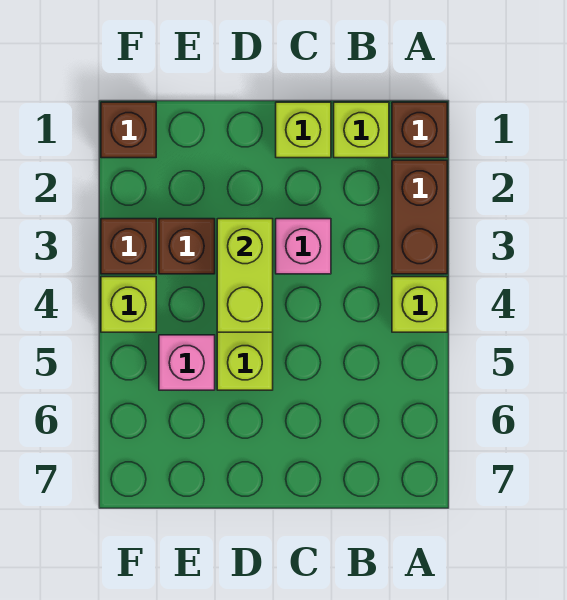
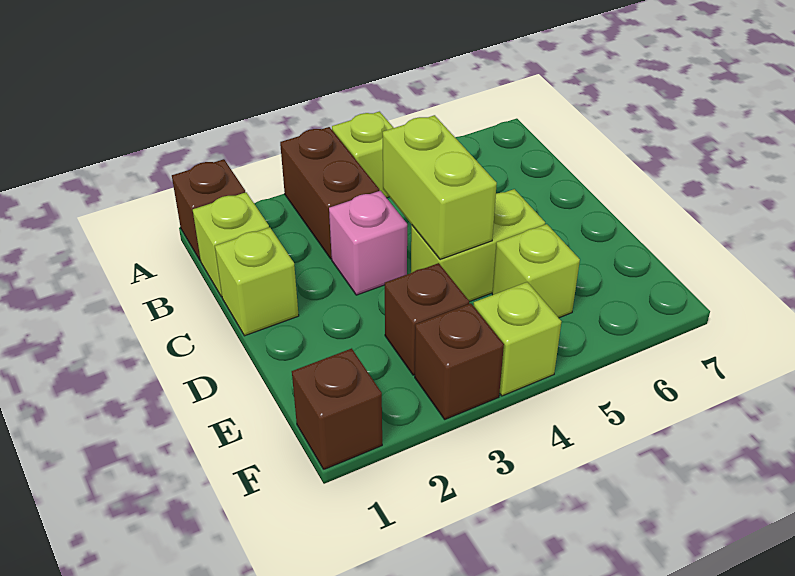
brown brick A2:A3 level 1 -> brown brick A3:B3 level 1
lime brick D3:D4 level 2 -> lime brick C4:D4 level 2
pink brick E5 level 1 -> lime brick E5 level 1

